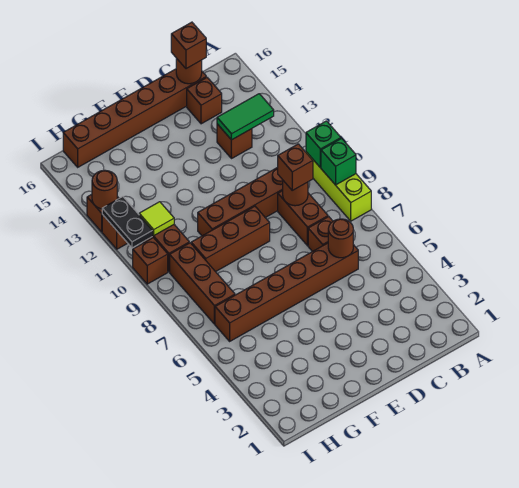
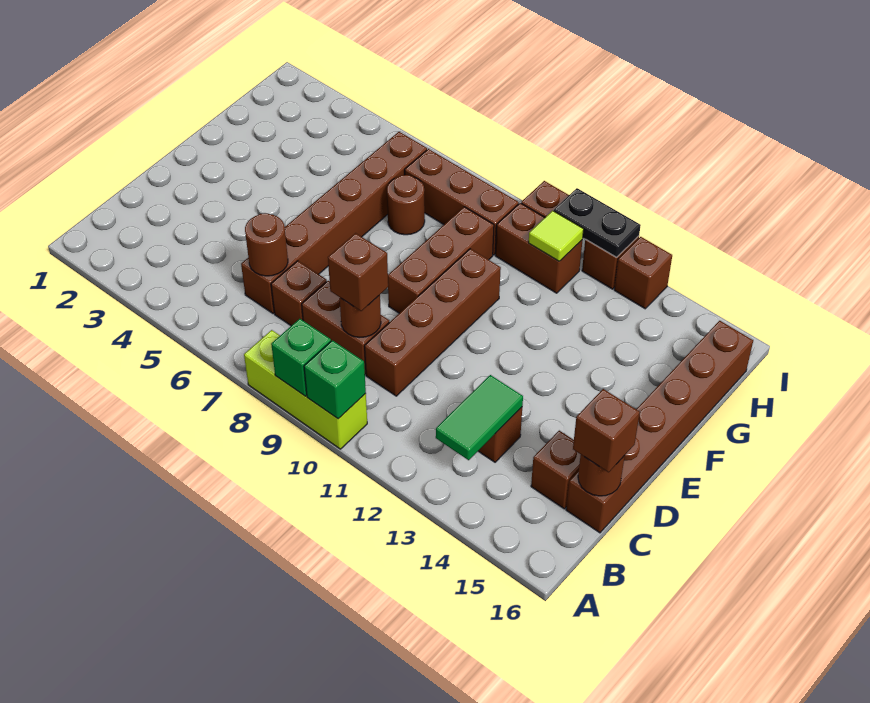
brown round brick I13 level 2 -> brown round brick G7 level 1

